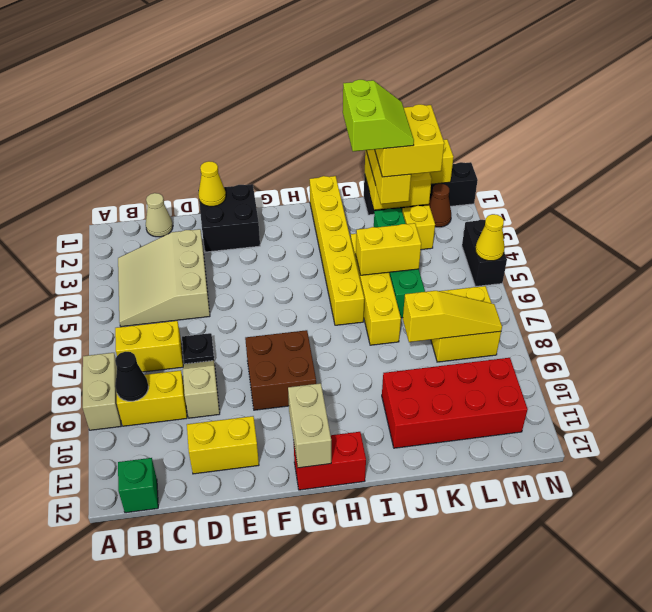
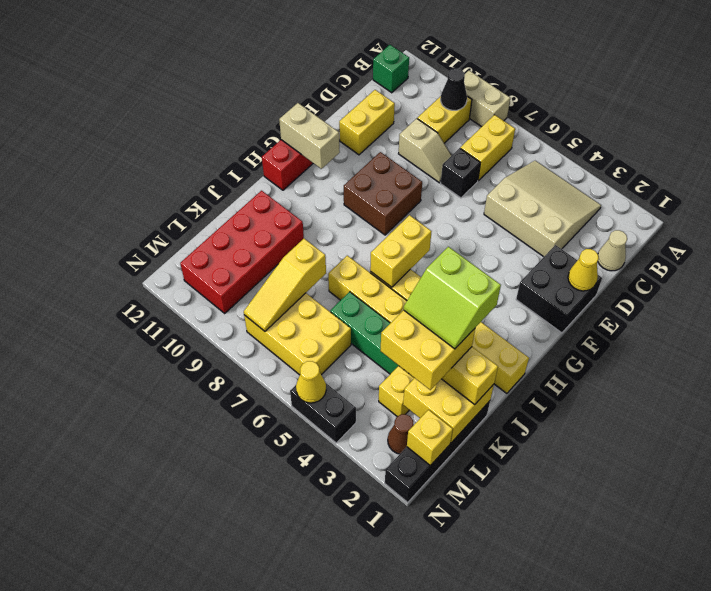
black plate D7 level 1 -> black brick D7 level 1
yellow brick J5:K5 level 2 -> yellow brick H6:I6 level 2
yellow brick L7:M8 level 1 -> yellow brick L6:M8 level 1

